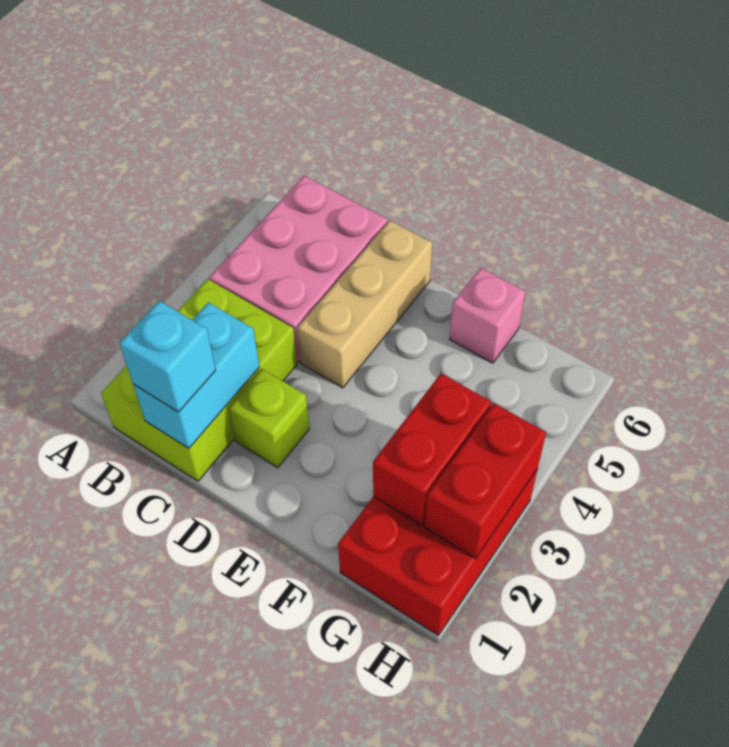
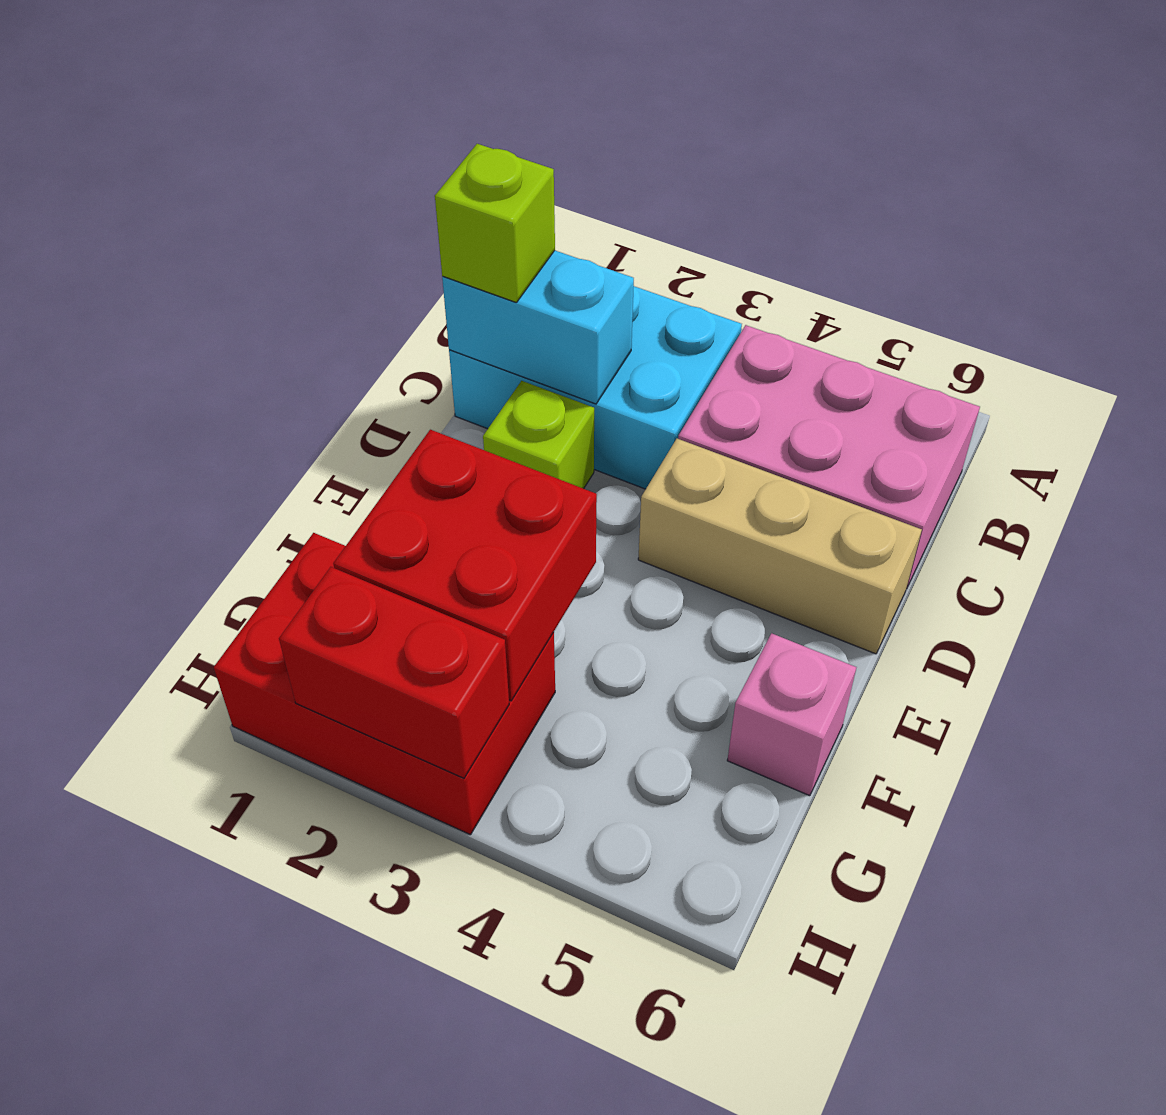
lime brick B1:C3 level 1 -> cyan brick B1:C3 level 1
cyan brick C1 level 3 -> lime brick C1 level 3
red brick G2:G3 level 2 -> red brick F2:G3 level 2

